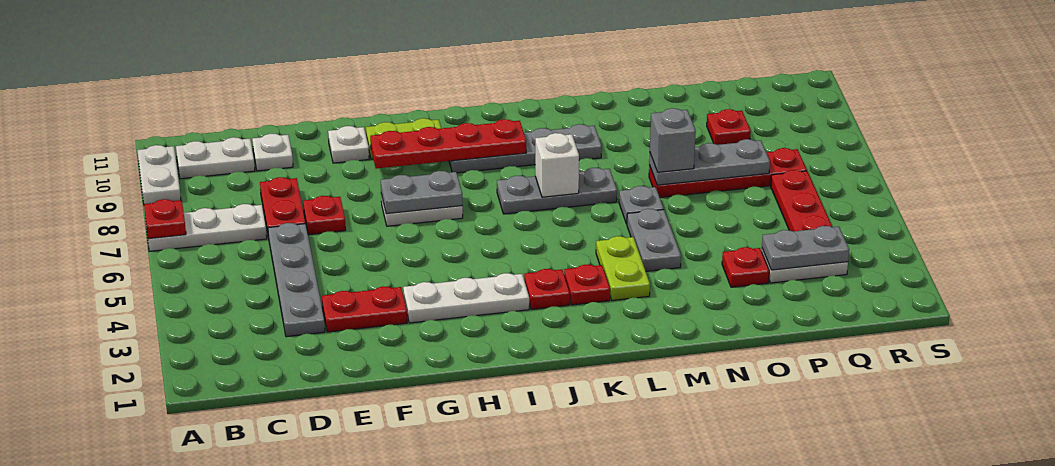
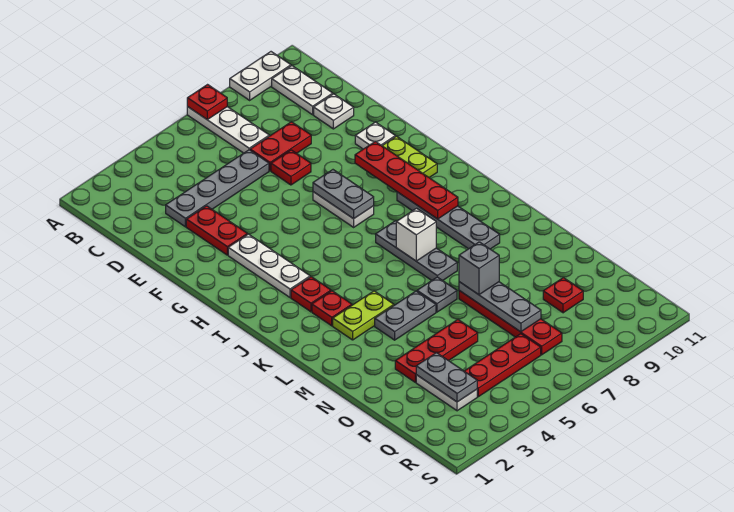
red plate O3 level 1 -> red plate O3:O5 level 1

